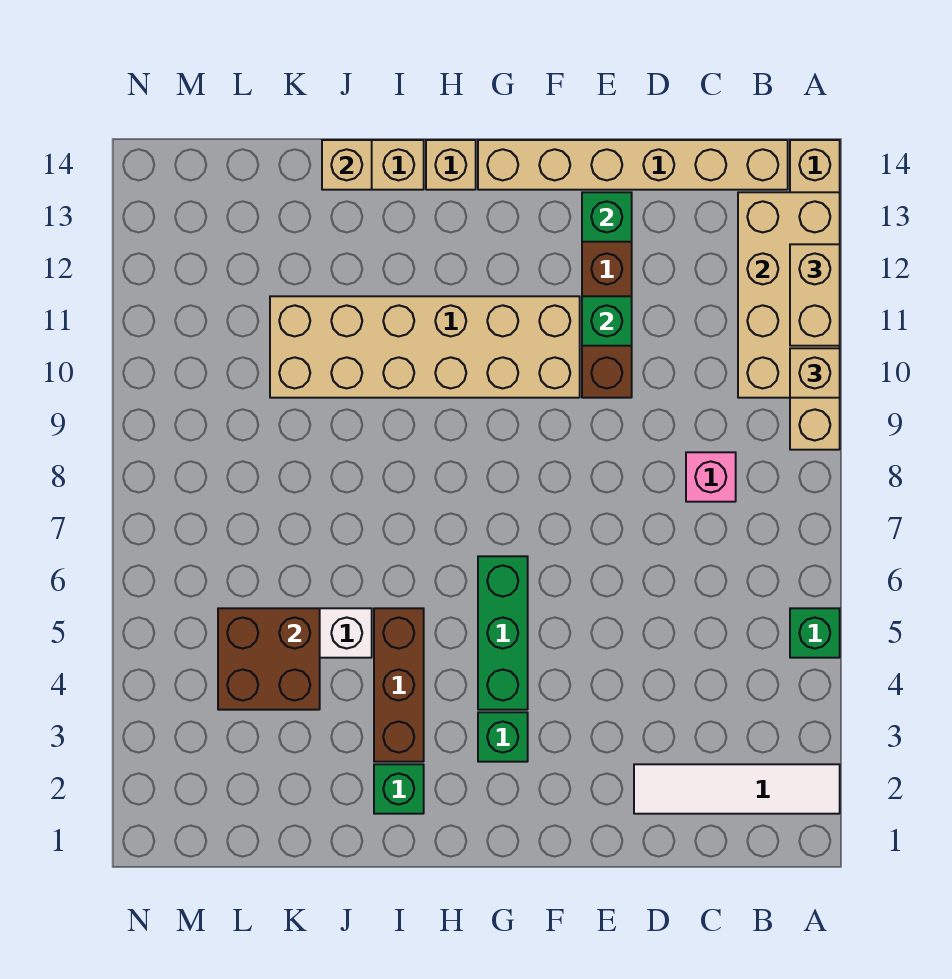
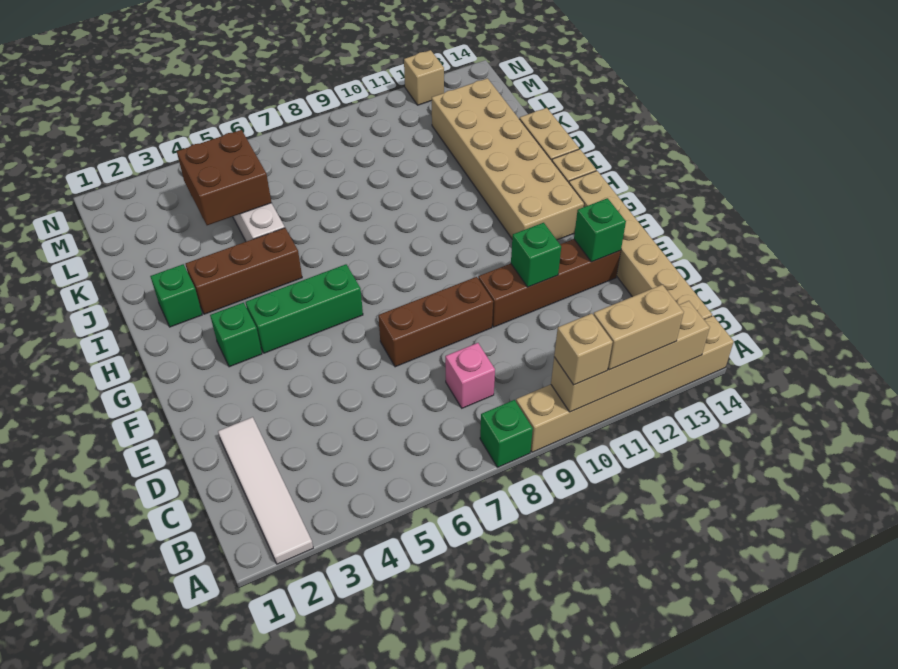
green brick A5 level 1 -> green brick A8 level 1
tan brick A10:B13 level 2 -> tan brick A10:A13 level 2
none -> brown brick E7:E9 level 1
tan brick F10:K11 level 1 -> tan brick G12:L13 level 1
tan brick J14 level 2 -> tan brick N12 level 1

